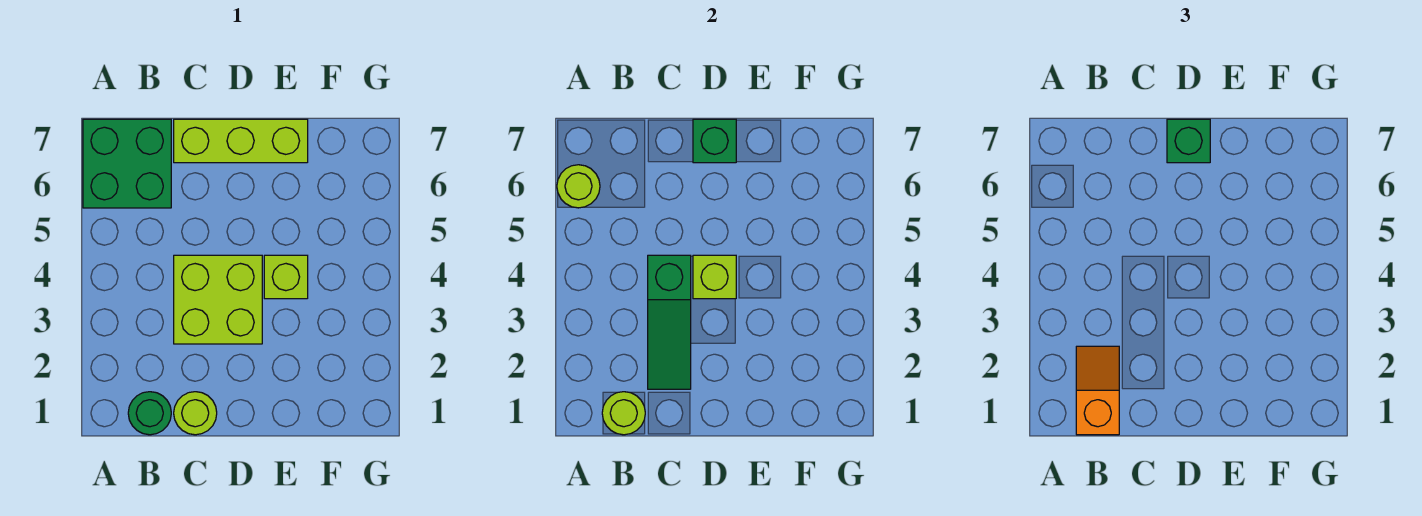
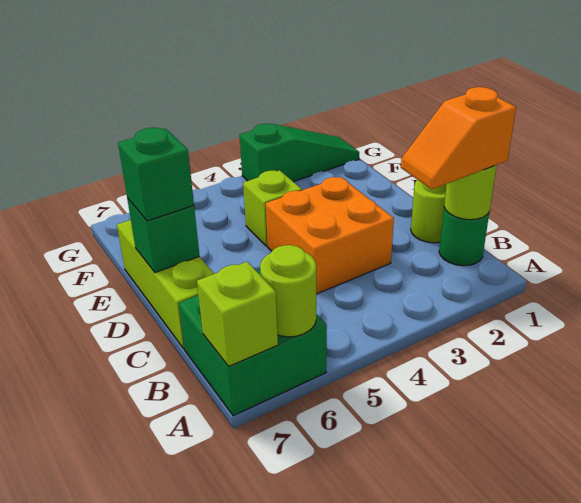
green slope C2:C4 level 2 top 4 -> green slope G1:G3 level 1 top 3
lime brick C3:D4 level 1 -> orange brick C3:D4 level 1
lime brick D4 level 2 -> lime brick A7 level 2

